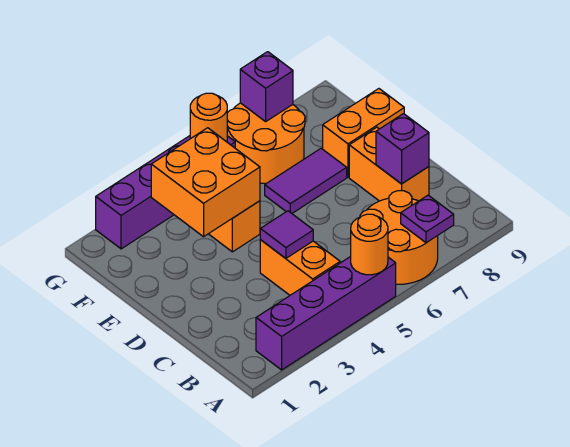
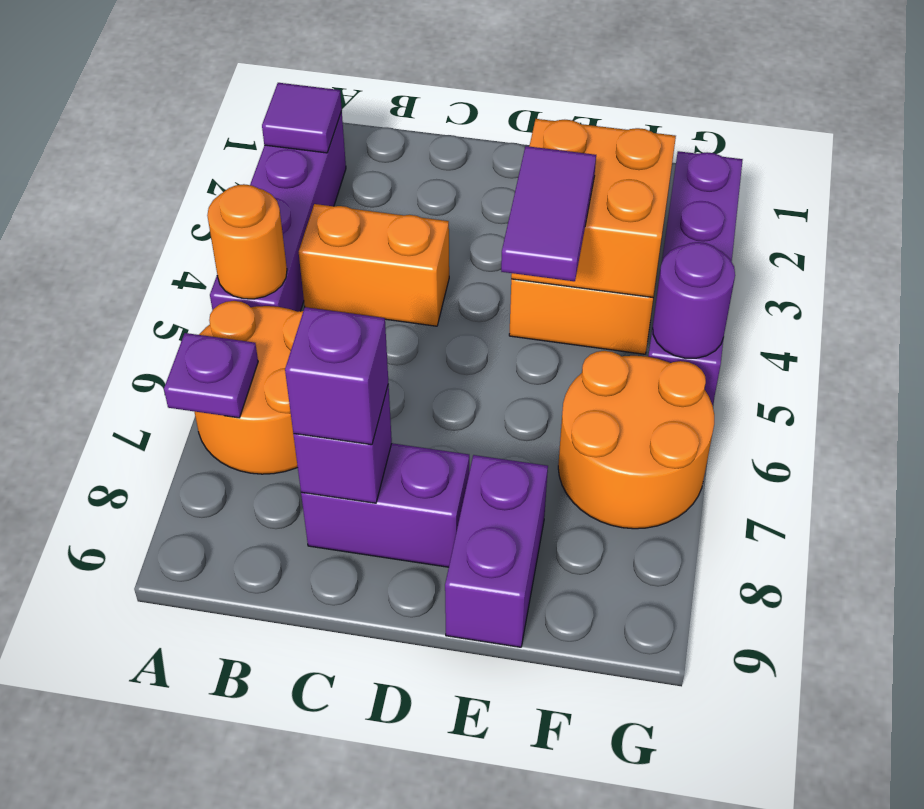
purple tile C4 level 2 -> purple tile A2 level 2
orange brick C8:D8 level 1 -> purple brick C8:D8 level 1
purple tile E6:E7 level 1 -> purple tile E4:E5 level 3
orange brick E8:E9 level 1 -> purple brick E8:E9 level 1
orange round brick G5 level 2 -> purple round brick G5 level 2
purple brick G7 level 2 -> purple brick C8 level 3

